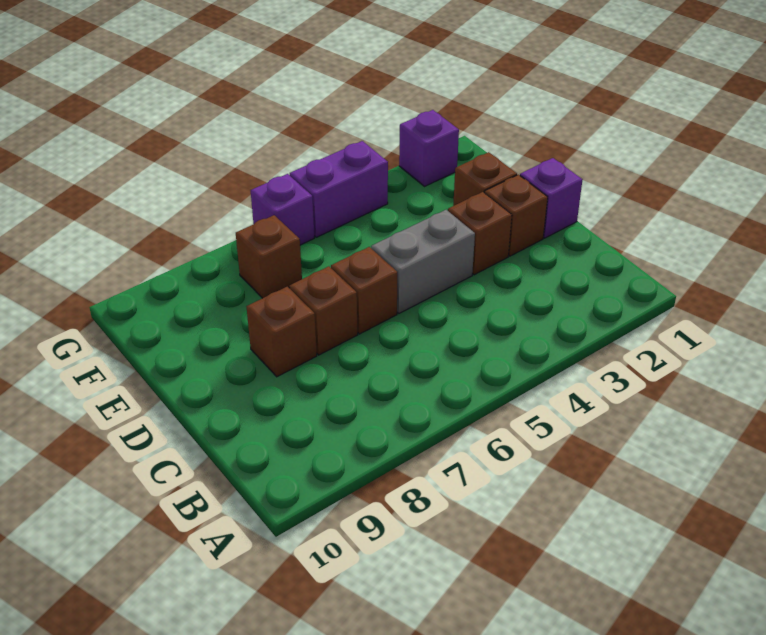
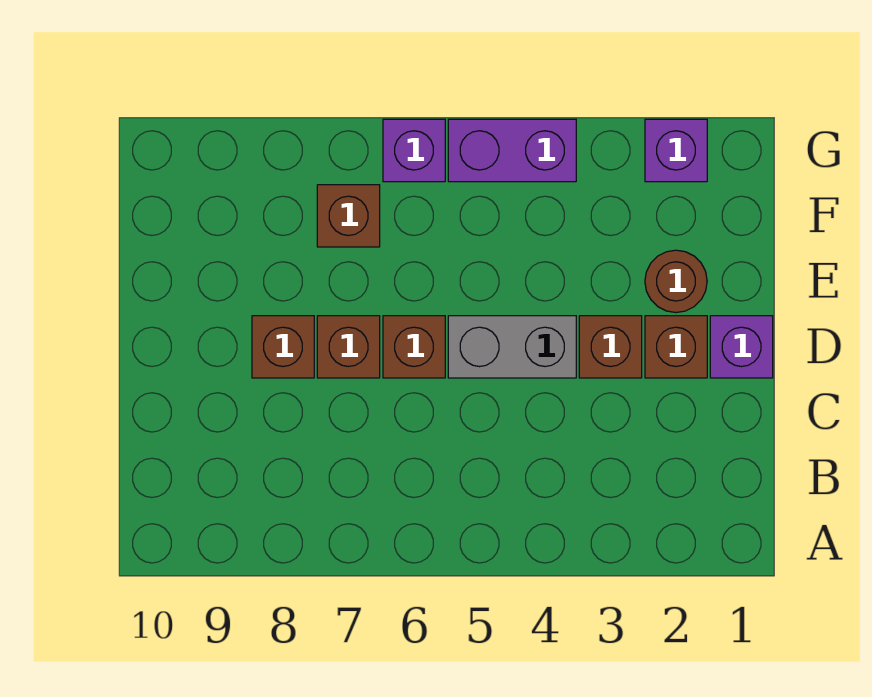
brown brick E2 level 1 -> brown round brick E2 level 1

